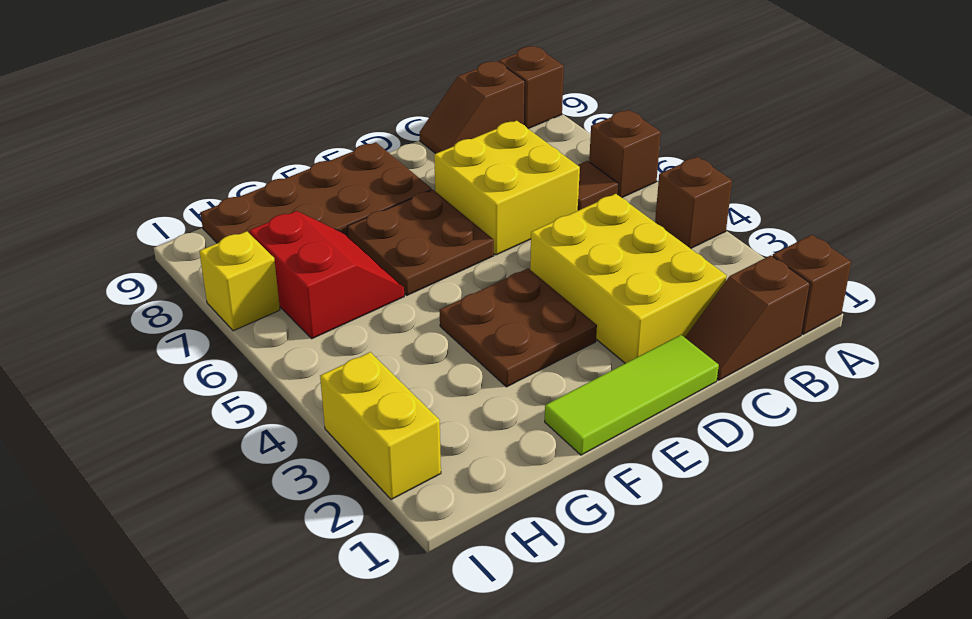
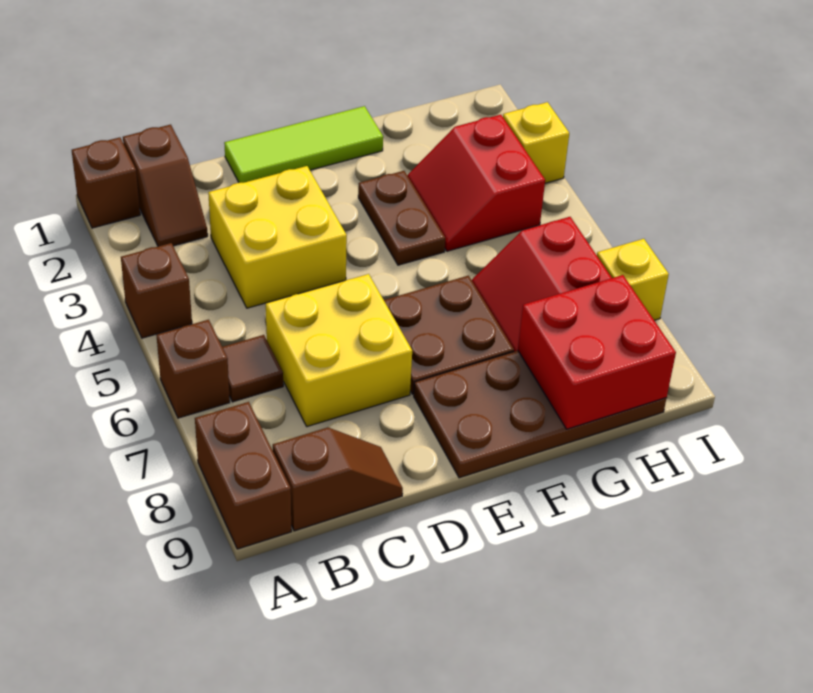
brown brick A9 level 1 -> brown brick A8:A9 level 1
brown slope B1:C1 level 1 top B -> brown slope B1:B2 level 1 top 1
yellow brick C2:D4 level 1 -> yellow brick C3:D4 level 1
brown plate E3:F4 level 1 -> brown plate F3:F4 level 1
none -> red slope G3:H4 level 1 top H
none -> red brick G8:H9 level 2
yellow brick I2:I3 level 1 -> yellow brick I3 level 1

